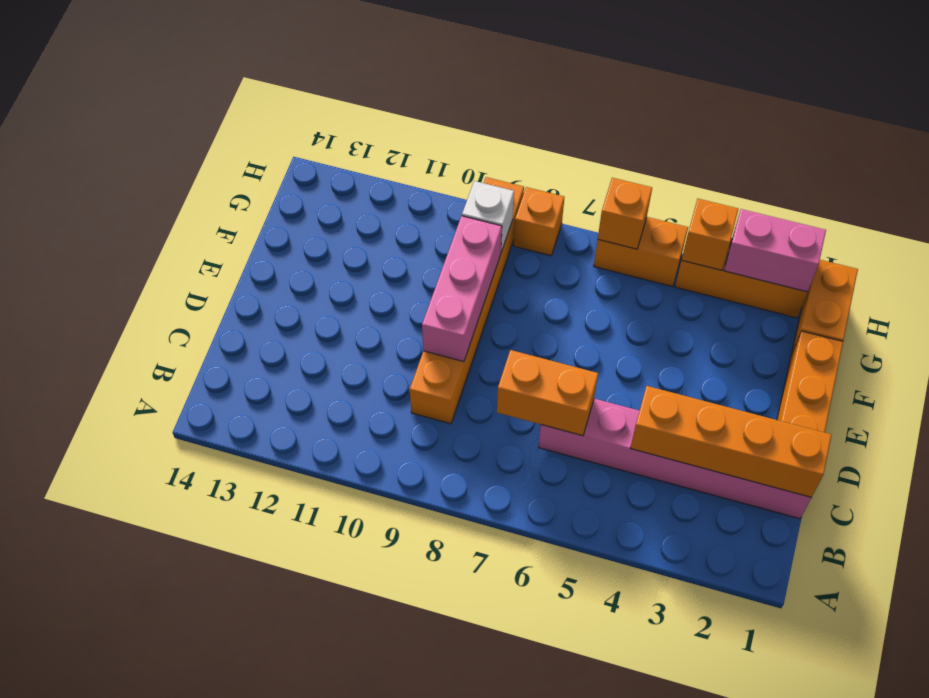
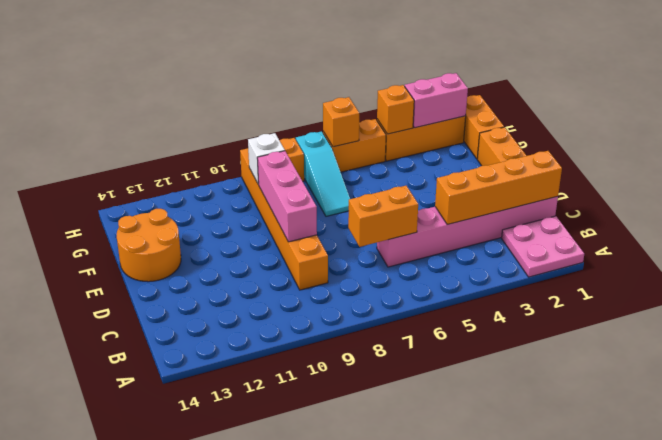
none -> pink plate A1:B2 level 1
none -> orange round brick E13:F14 level 1
none -> cyan slope F7:H7 level 1 top H

